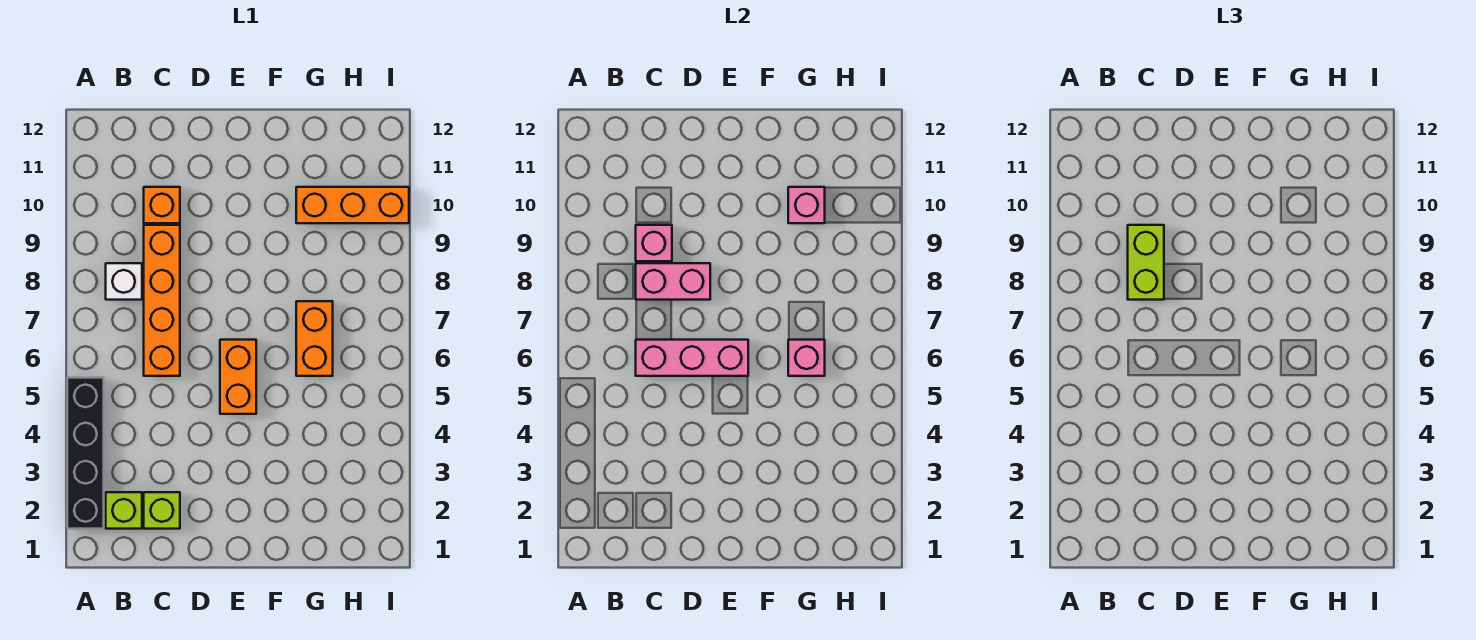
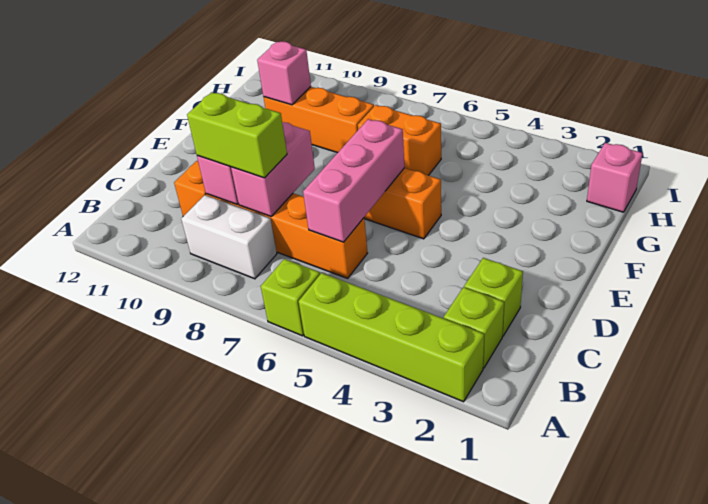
black brick A2:A5 level 1 -> lime brick A2:A5 level 1
none -> lime brick A6 level 1
white brick B8 level 1 -> white brick B8:B9 level 1
pink brick G6 level 2 -> pink brick H1 level 1
orange brick G10:I10 level 1 -> orange brick G8:G10 level 1

